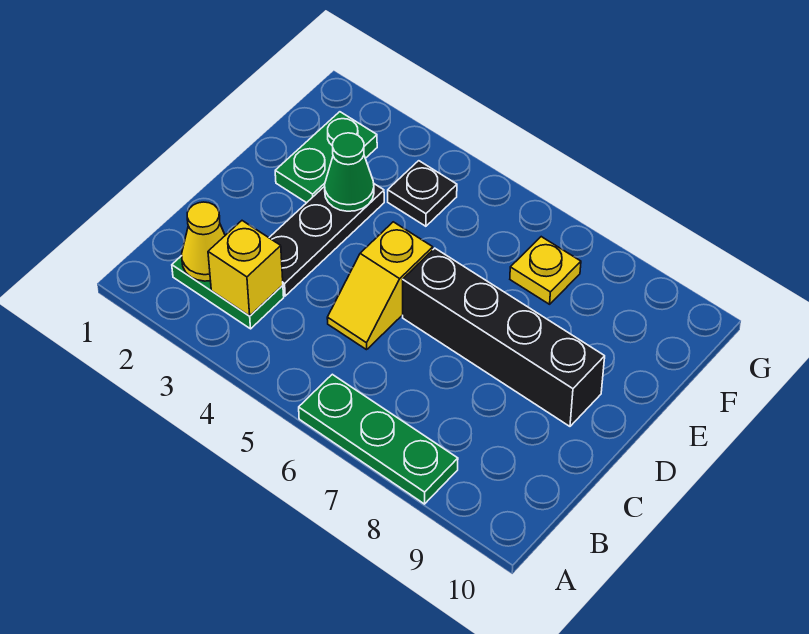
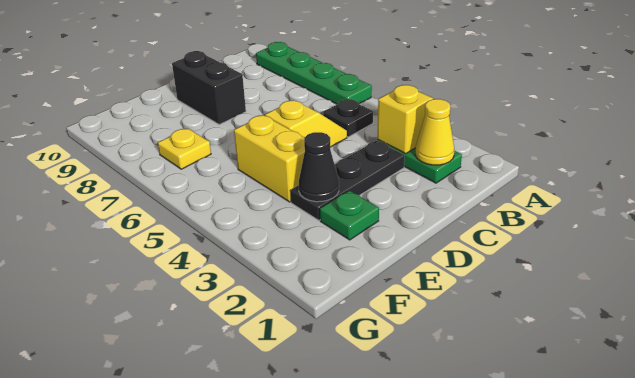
green plate A6:A8 level 1 -> green plate A6:A9 level 1
black brick D6:D9 level 1 -> black brick D8:D9 level 1
green plate E2:F2 level 1 -> green plate E2 level 1
green cone E3 level 2 -> black cone E3 level 2
none -> yellow brick E4:E5 level 1
black plate F4 level 1 -> black plate B5 level 1

